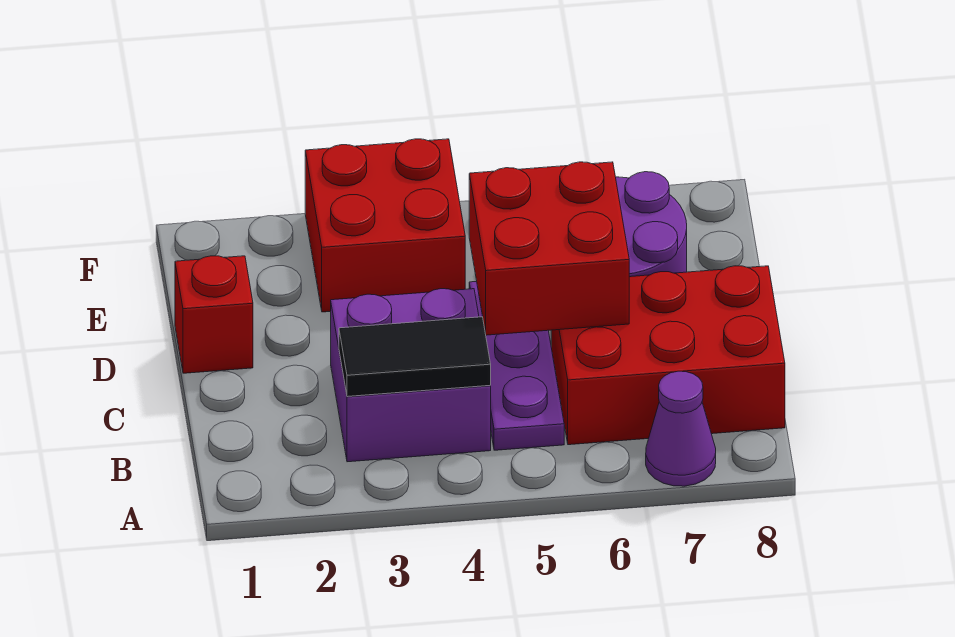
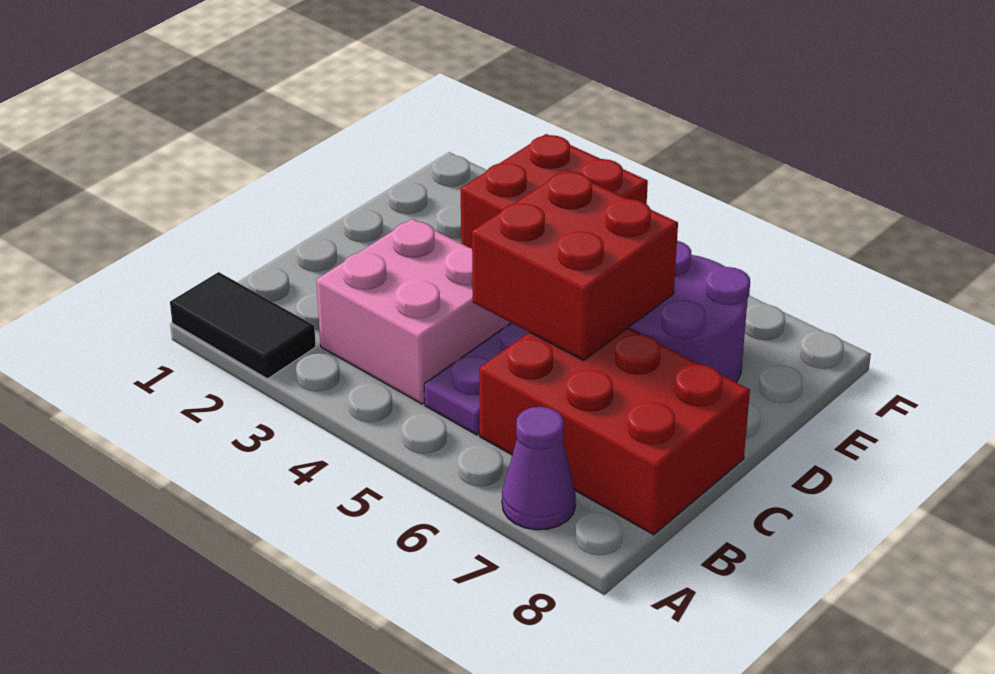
purple brick B3:C4 level 1 -> pink brick B3:C4 level 1
black tile B3:B4 level 2 -> black tile A1:A2 level 1
red brick D1 level 1 -> none

